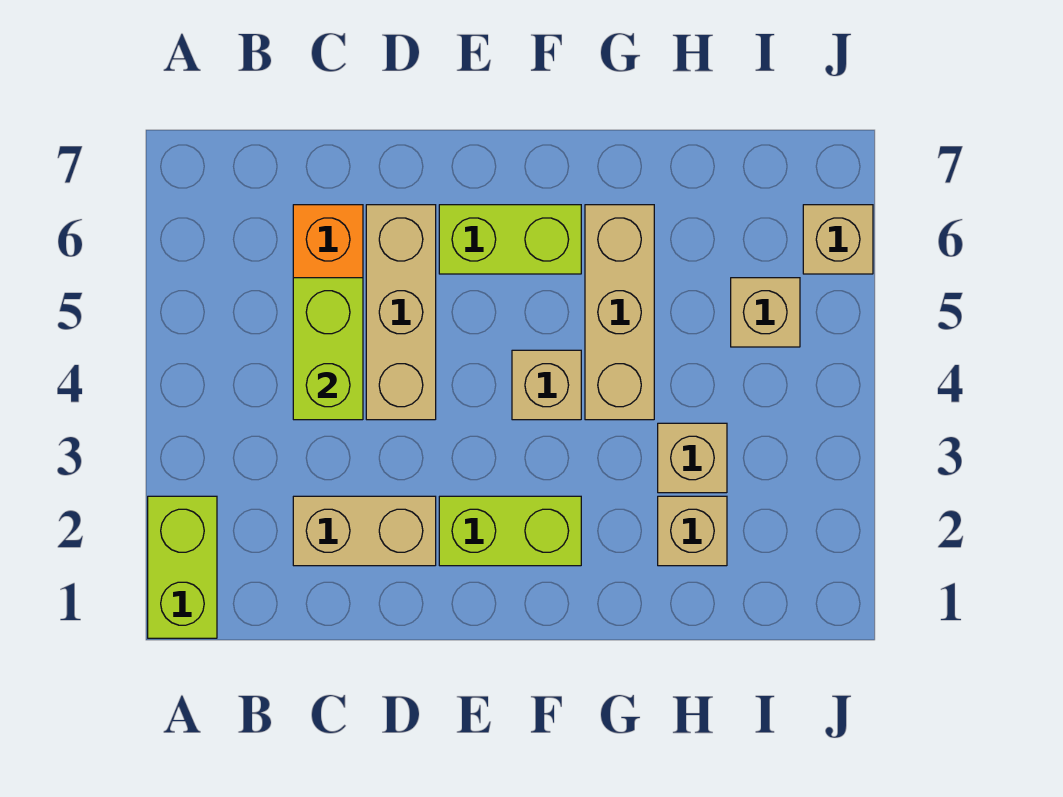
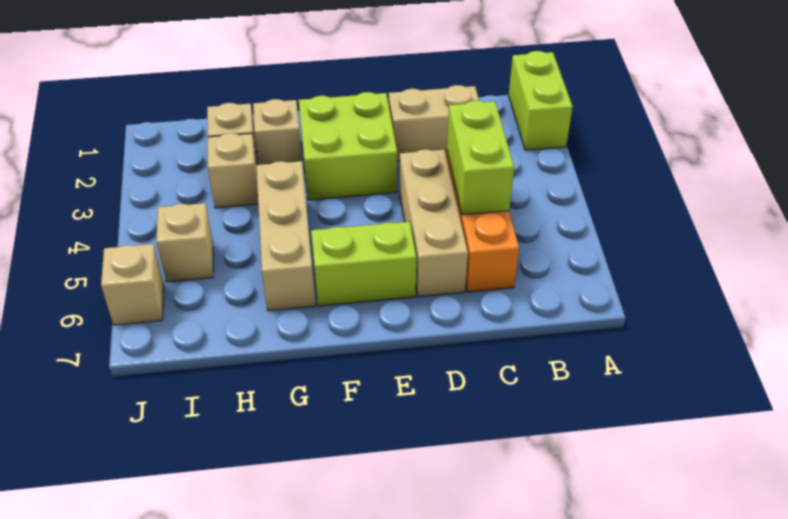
lime brick E2:F2 level 1 -> lime brick E2:F3 level 1
tan brick F4 level 1 -> tan brick G2 level 1

